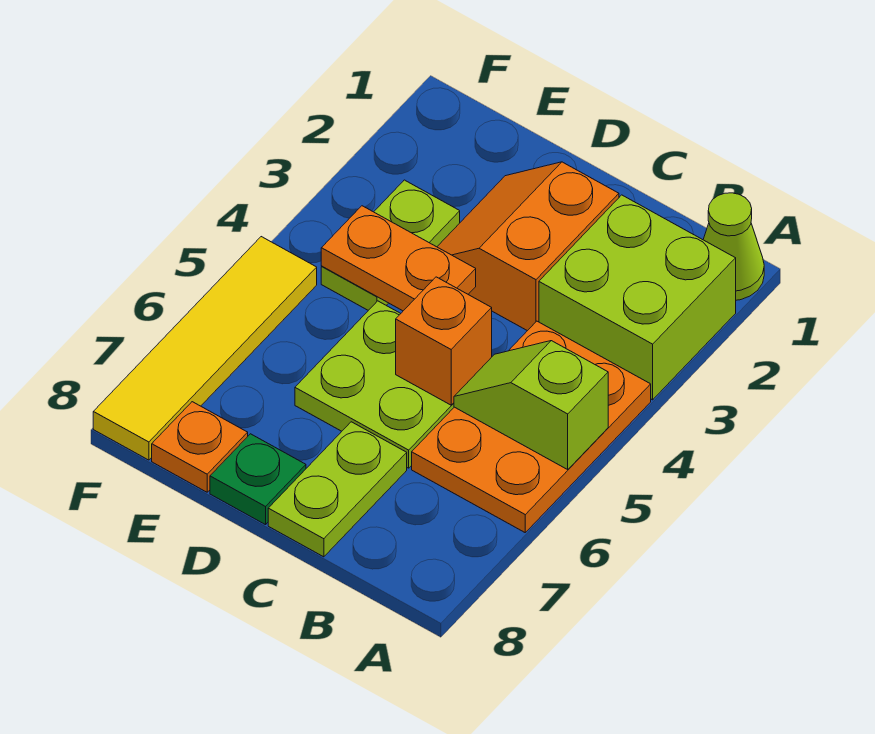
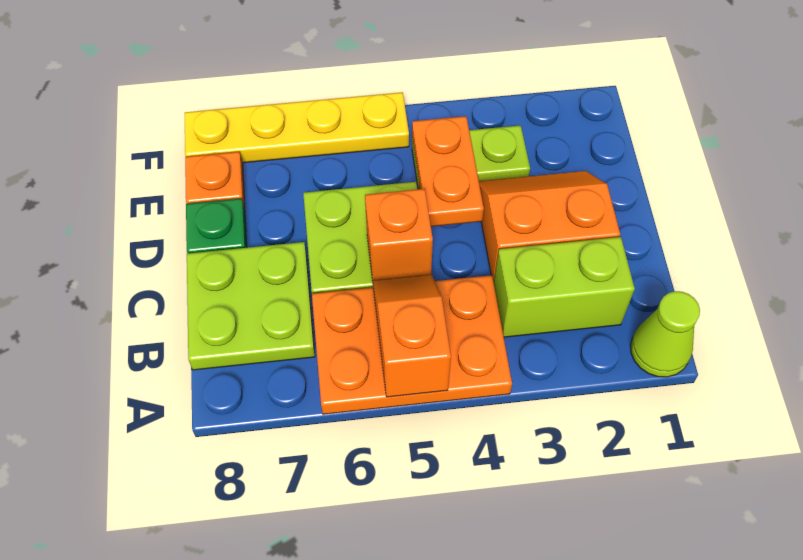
lime brick A2:B3 level 1 -> lime brick B2:B3 level 1
lime slope A5:B5 level 2 top A -> orange slope A5:B5 level 2 top A
lime plate C7:C8 level 1 -> lime plate B7:C8 level 1
yellow tile F5:F8 level 1 -> yellow plate F5:F8 level 1

